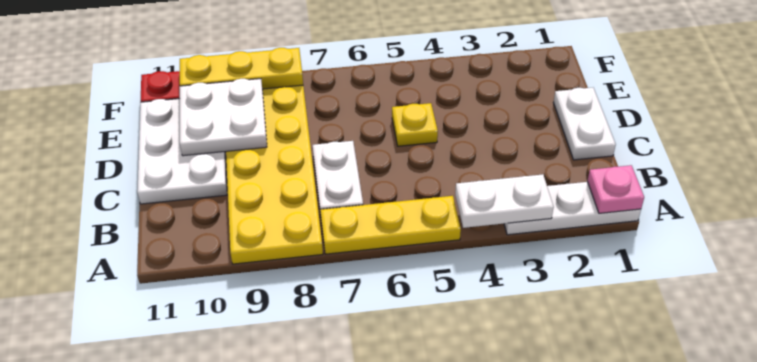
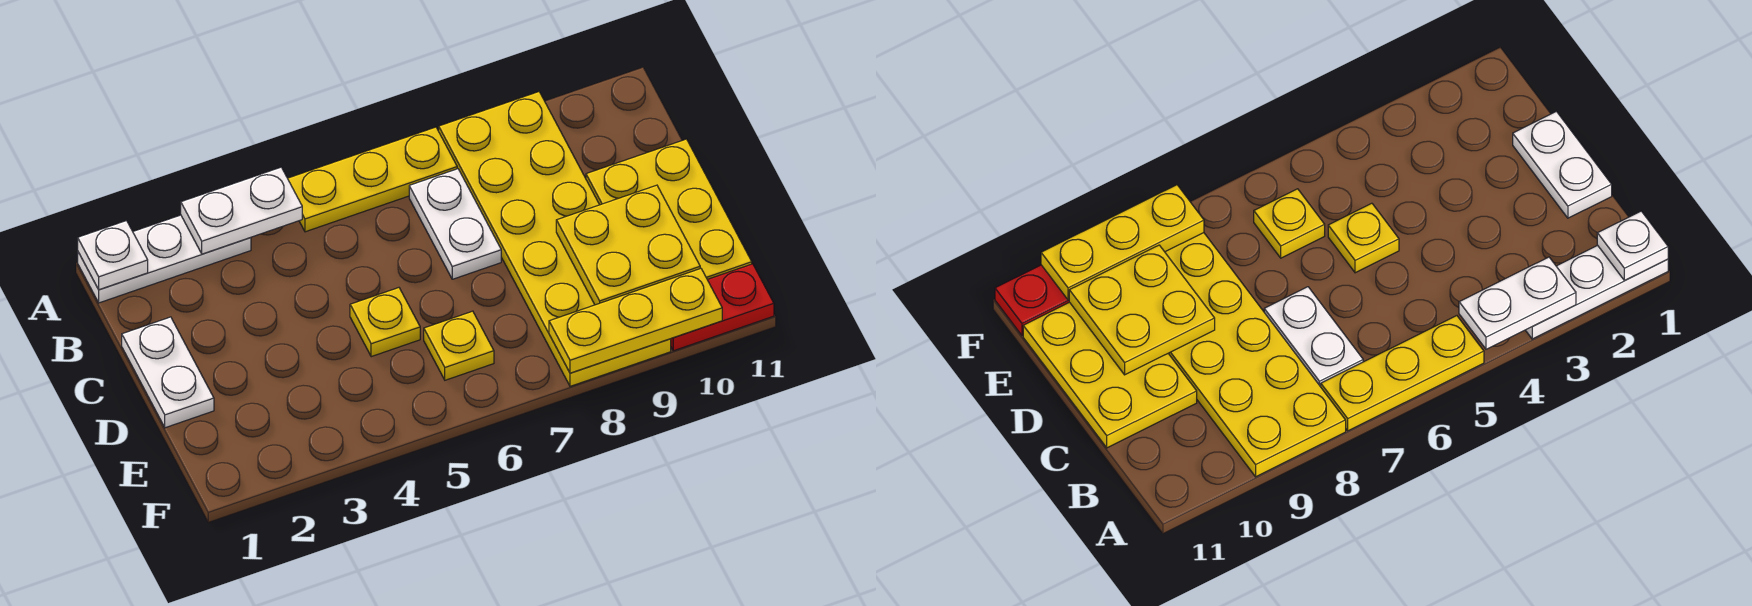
pink plate A1 level 2 -> white plate A1 level 2
white plate C10:E11 level 1 -> yellow plate C10:E11 level 1
white plate D9:E10 level 2 -> yellow plate D9:E10 level 2
none -> yellow plate E6 level 1

